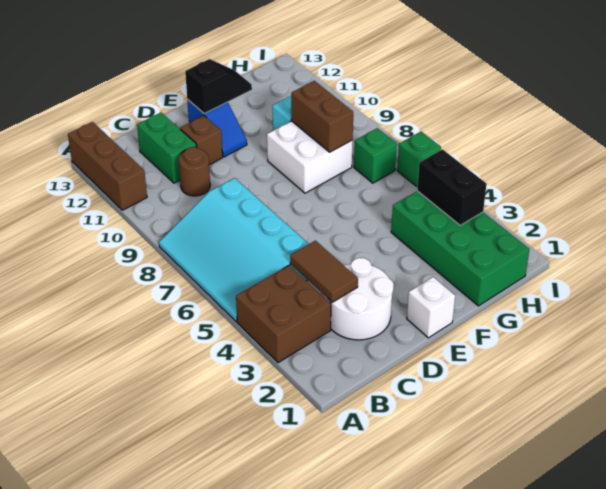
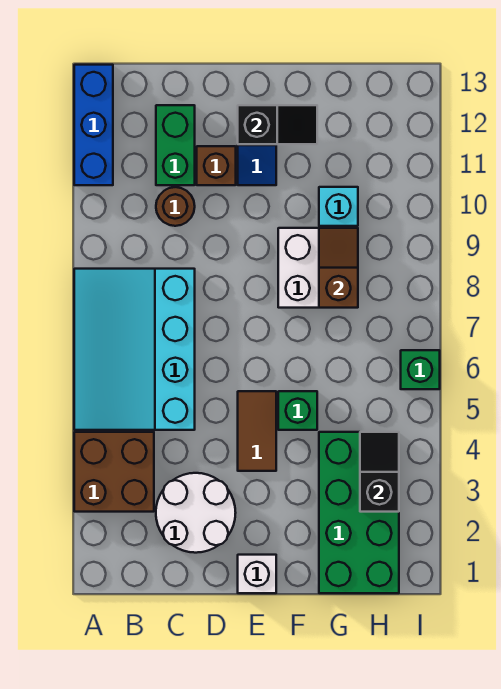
brown brick A11:A13 level 1 -> blue brick A11:A13 level 1
brown tile C3:C4 level 2 -> brown tile E4:E5 level 1
brown brick G8:G9 level 2 -> brown slope G8:G9 level 2 top 8
black brick H3:H4 level 2 -> black slope H3:H4 level 2 top 3
green brick H7 level 1 -> green brick F5 level 1

